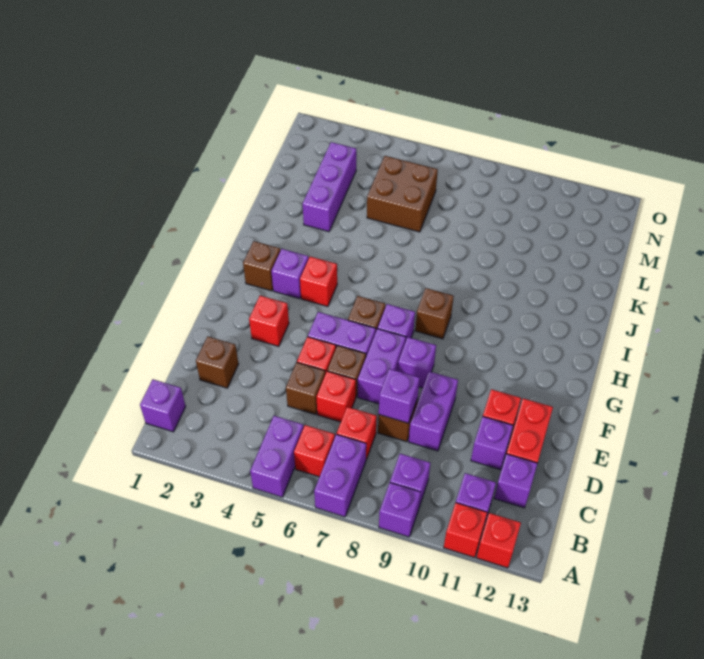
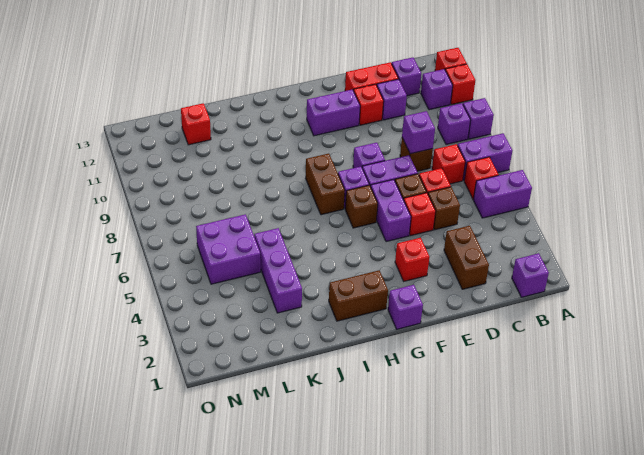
brown brick D2 level 1 -> brown brick D2:D3 level 1
purple brick D9:E9 level 1 -> purple brick F11:G11 level 1
brown brick H2 level 1 -> brown brick H2:I2 level 1
purple brick H3 level 1 -> purple brick G1 level 1
red brick H4 level 1 -> red brick L12 level 1
brown brick H8 level 1 -> brown brick H7:H8 level 1
purple brick K3:M3 level 1 -> purple brick K3:K5 level 1
brown brick L5:M6 level 1 -> purple brick L5:M6 level 1

